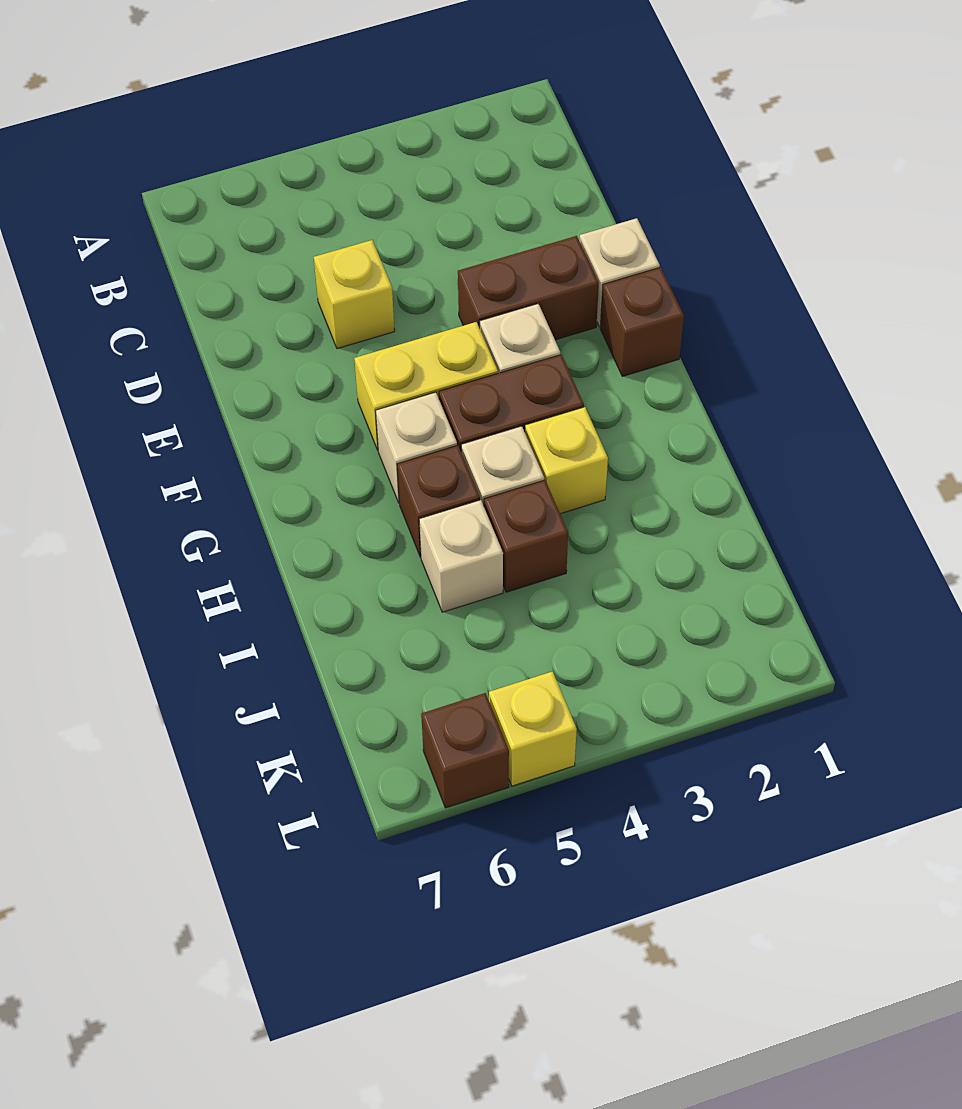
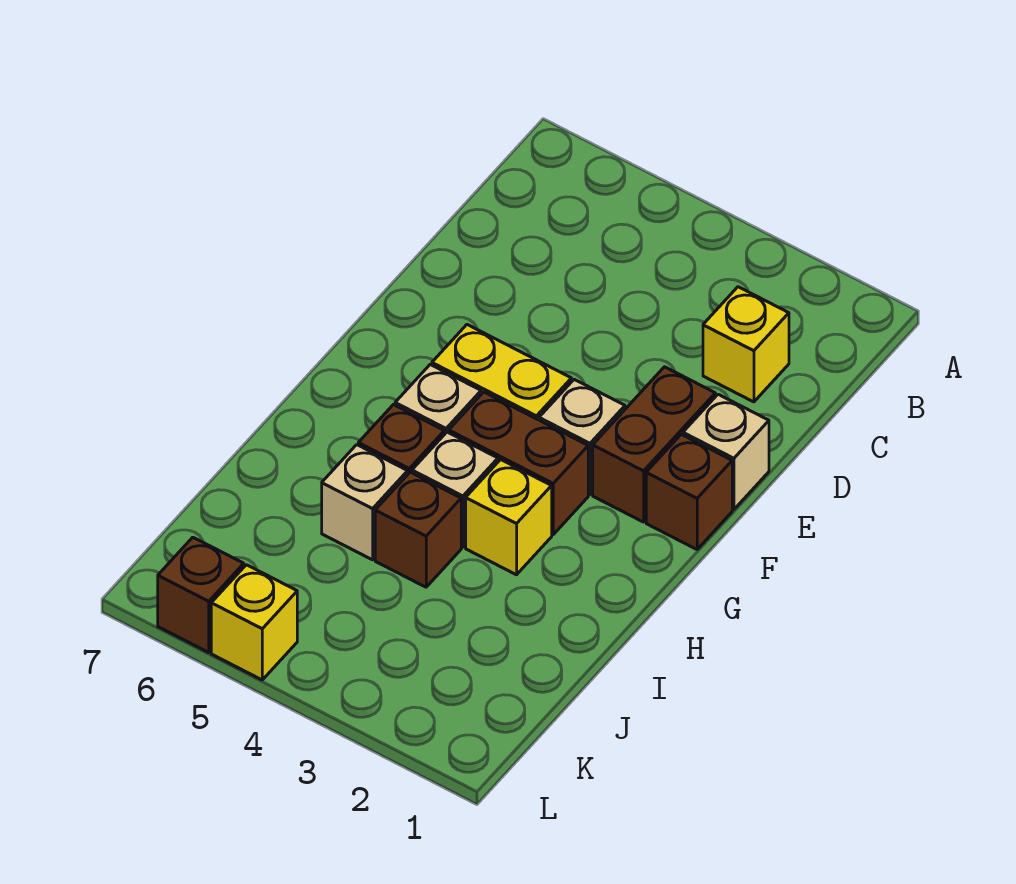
yellow brick D5 level 1 -> yellow brick C2 level 1
brown brick E2:E3 level 1 -> brown brick E2:F2 level 1

